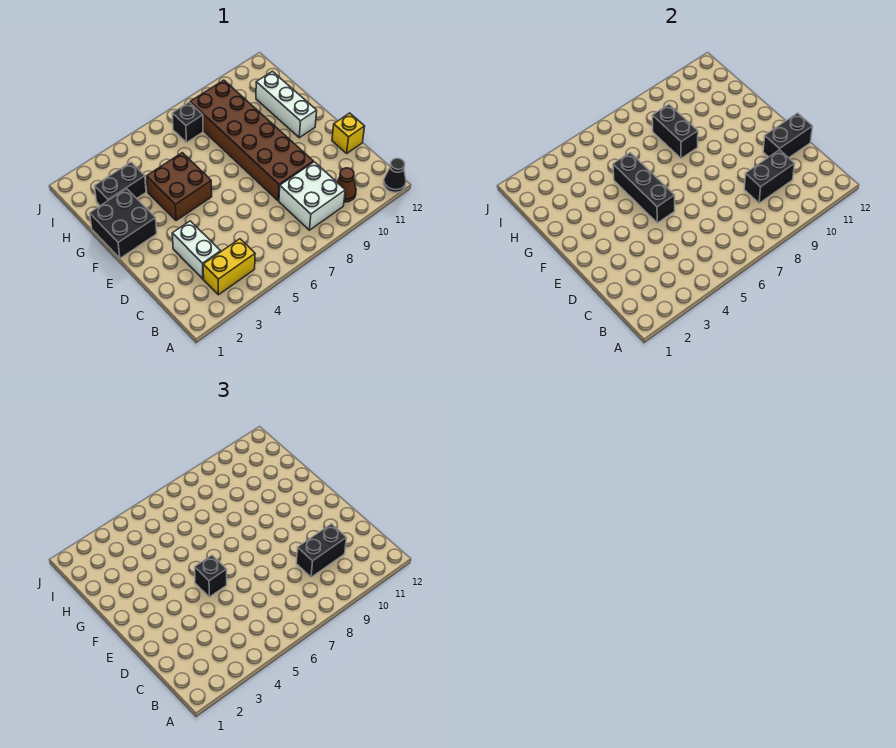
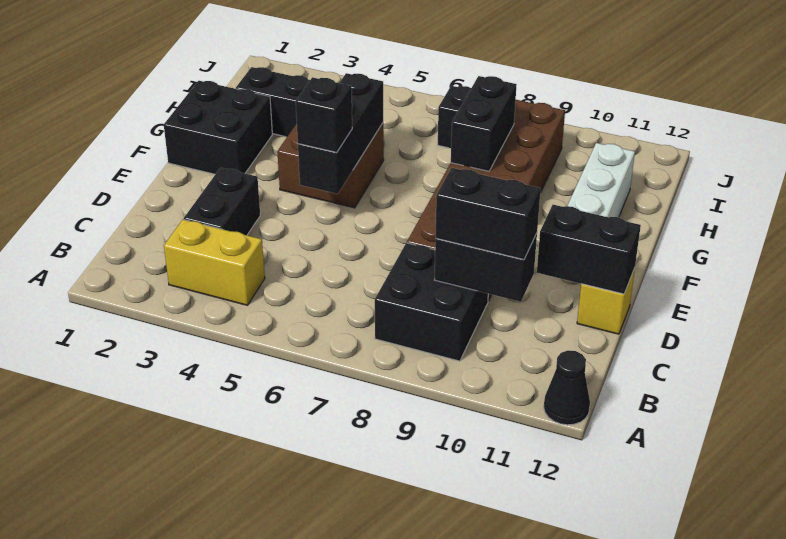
white brick B8:C9 level 1 -> black brick B8:C9 level 1
brown cone B10 level 1 -> none
white brick C3:D3 level 1 -> black brick C3:D3 level 1

